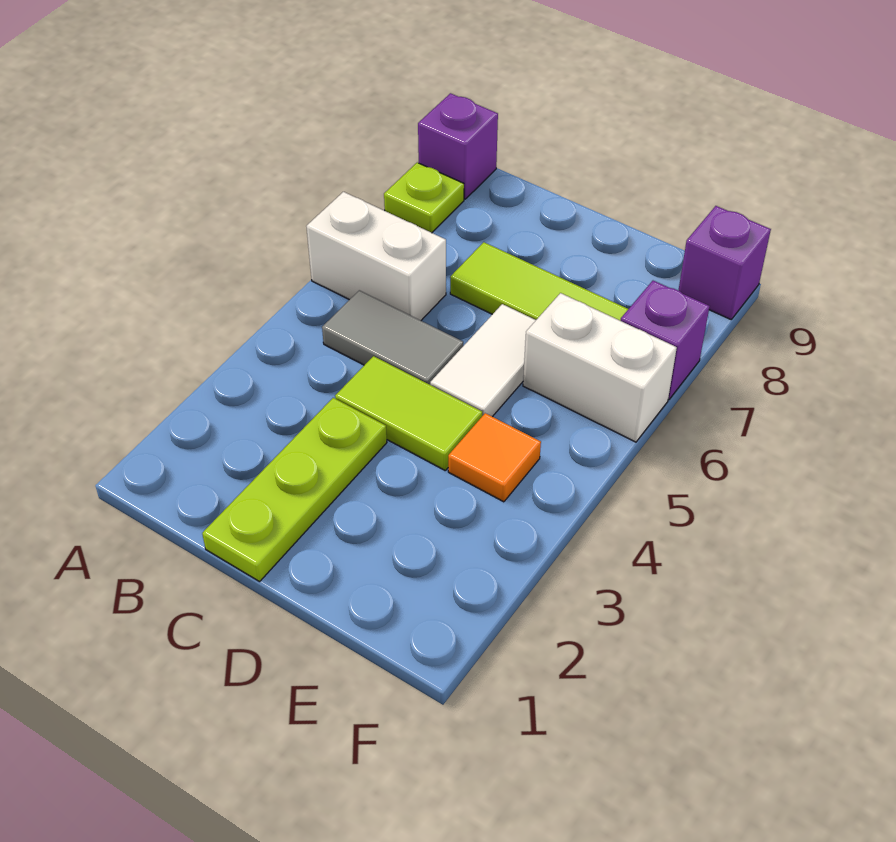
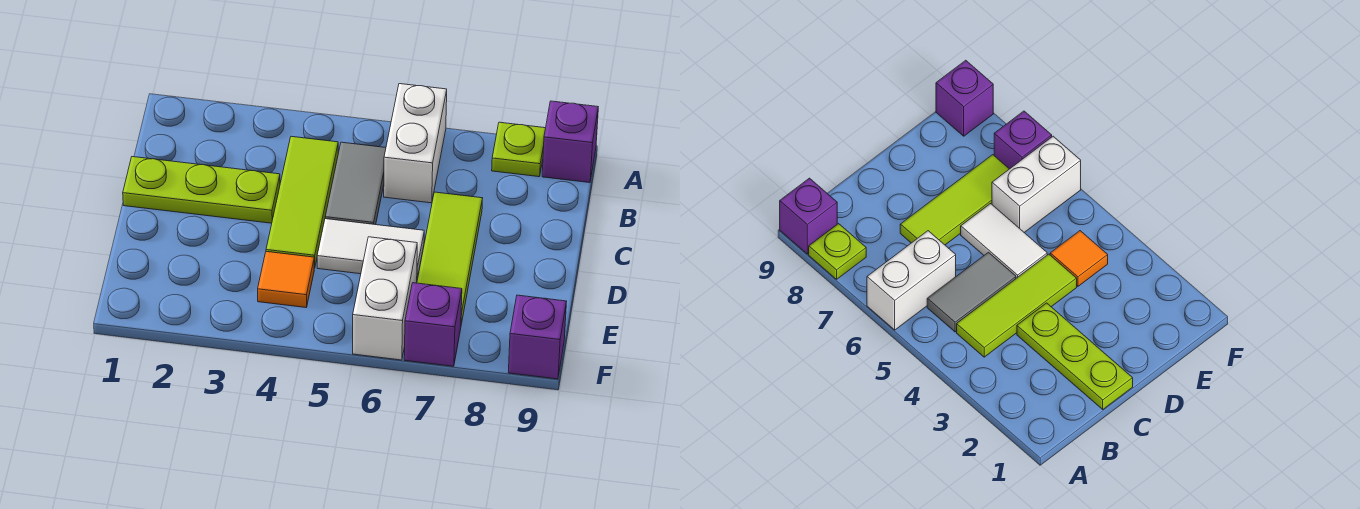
lime tile C4:D4 level 1 -> lime tile B4:D4 level 1

